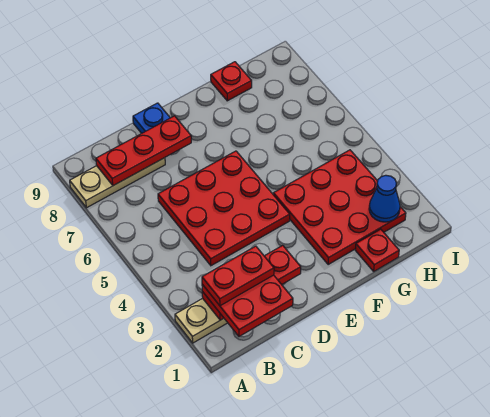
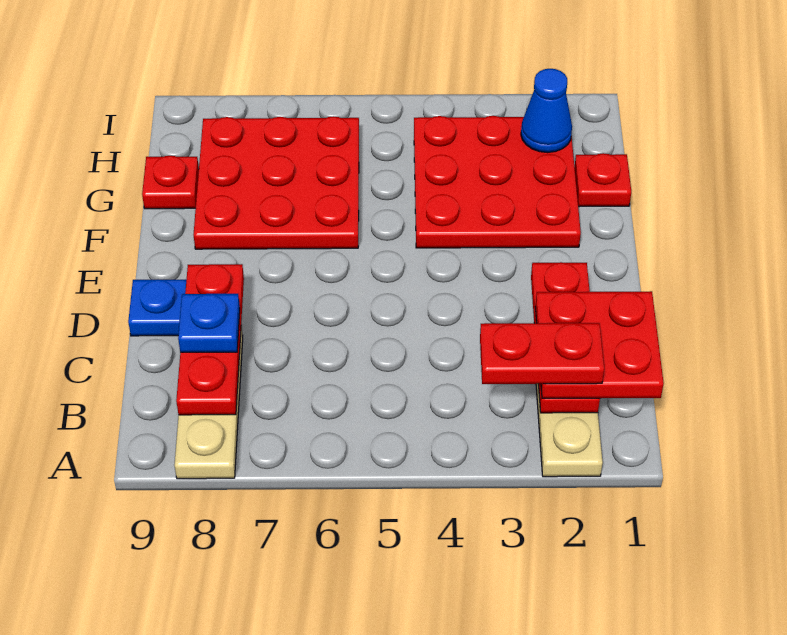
red plate B2:C2 level 4 -> red plate B2:B3 level 4
red plate C4:E6 level 1 -> red plate F6:H8 level 1
none -> blue plate C8 level 3

